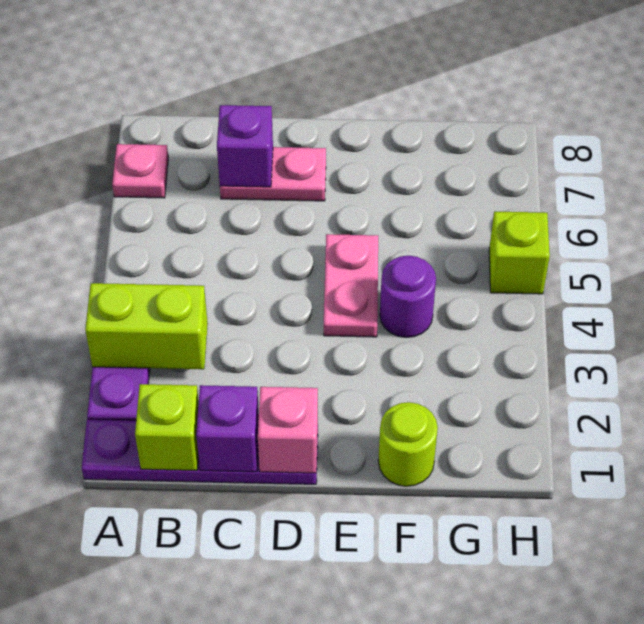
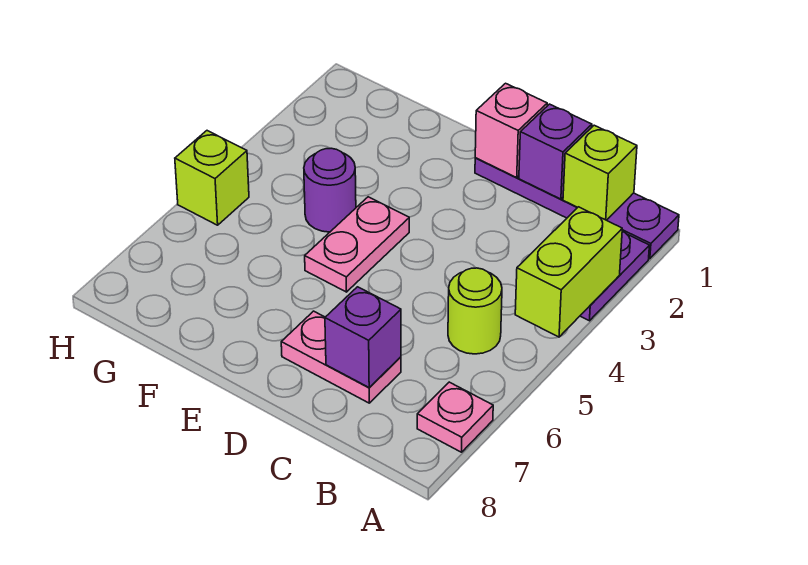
lime brick A3:B3 level 2 -> lime brick A3:A4 level 2
lime round brick F1 level 1 -> lime round brick B5 level 1

